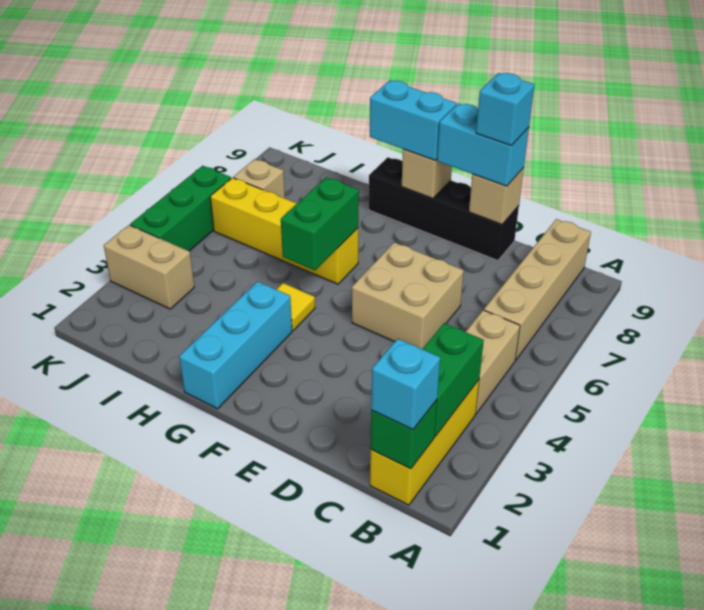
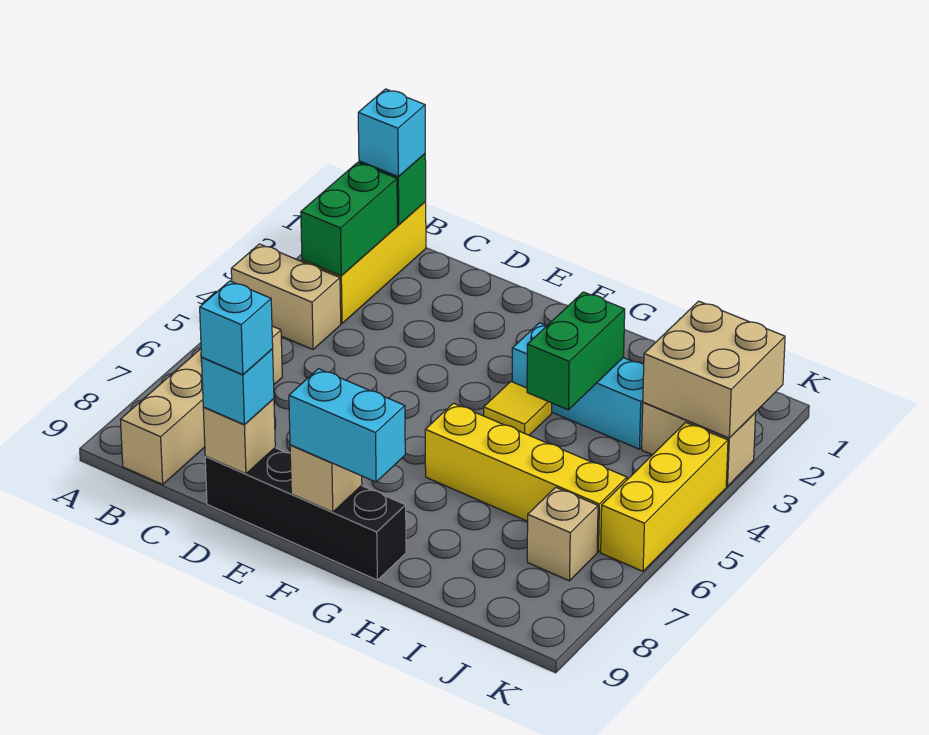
tan brick B4:B5 level 1 -> tan brick A4:B4 level 1
tan brick D5:E6 level 1 -> tan brick J2:K3 level 2
cyan brick D9:E9 level 3 -> cyan brick D9 level 3
cyan brick G1:G3 level 1 -> cyan brick G3:I3 level 1
green brick G5:G6 level 2 -> green brick H3:H4 level 2
green brick K4:K6 level 1 -> yellow brick K4:K6 level 1

